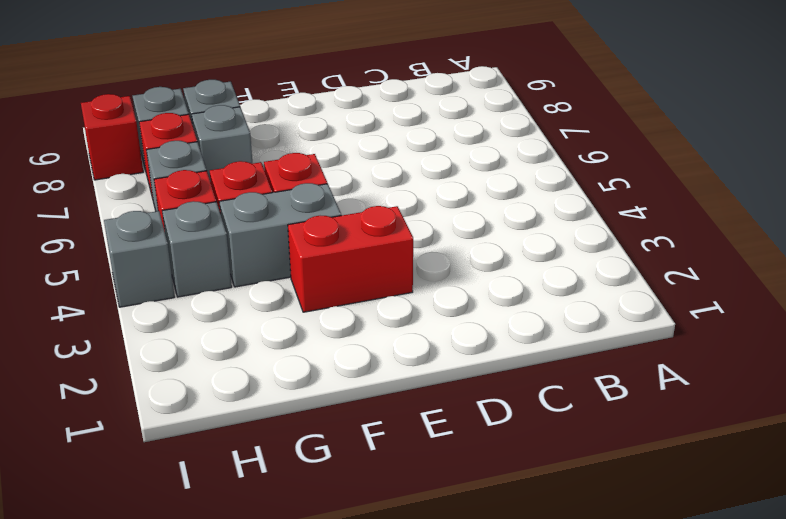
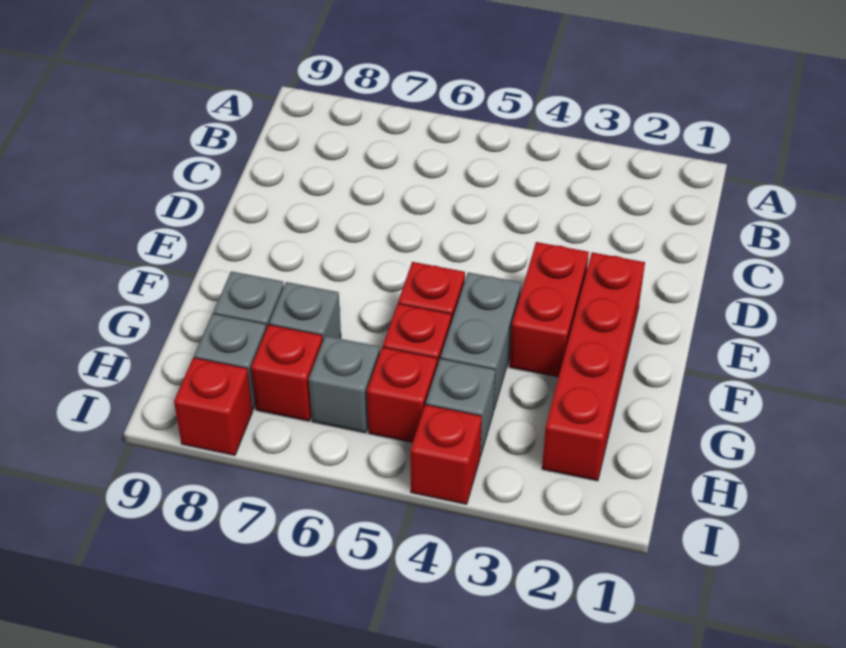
none -> red brick E2:H2 level 1
grey brick I4 level 1 -> red brick I4 level 1

